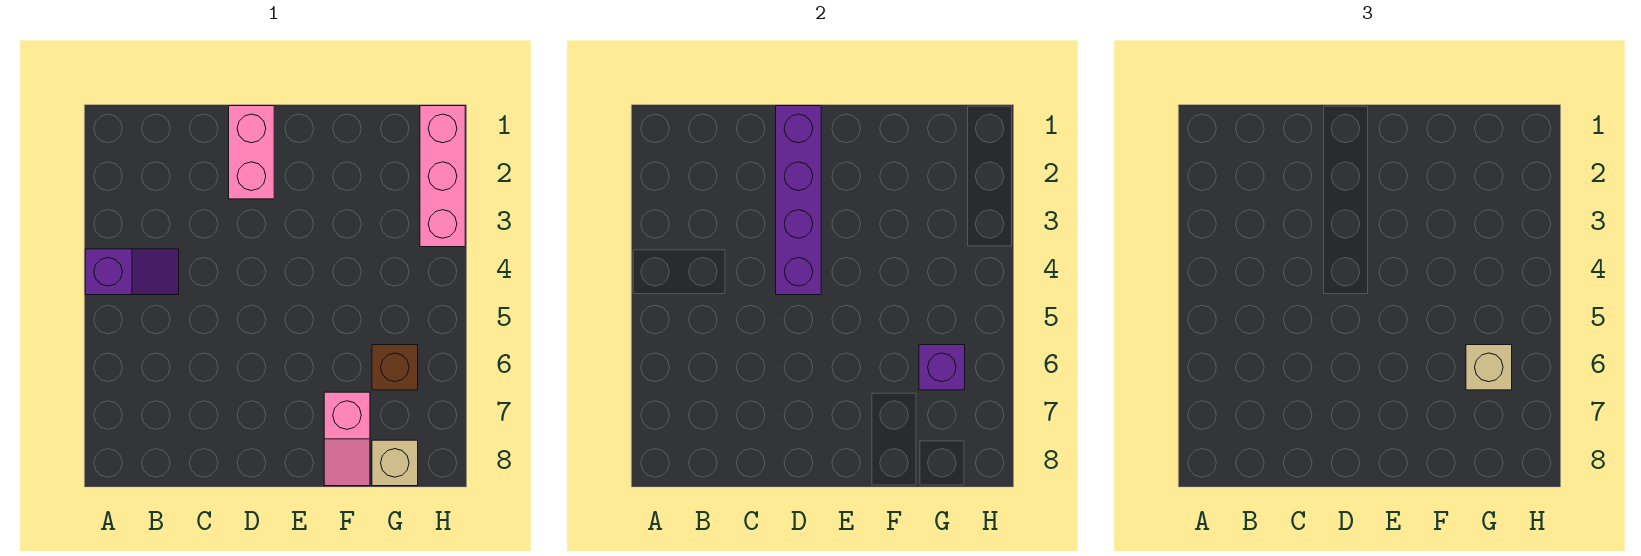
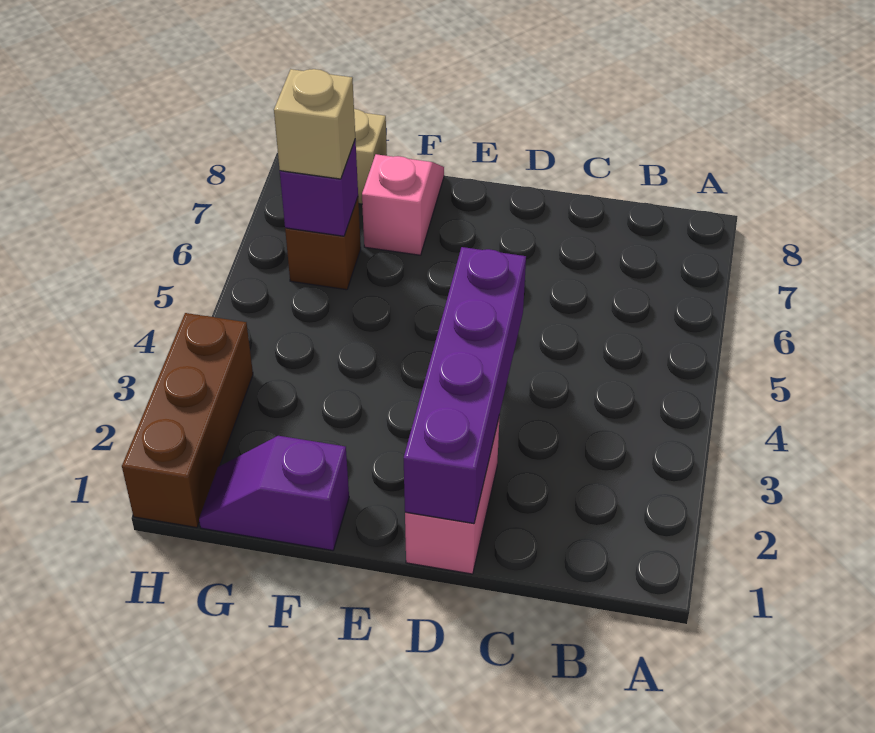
purple slope A4:B4 level 1 top A -> purple slope F1:G1 level 1 top F
pink brick H1:H3 level 1 -> brown brick H1:H3 level 1

